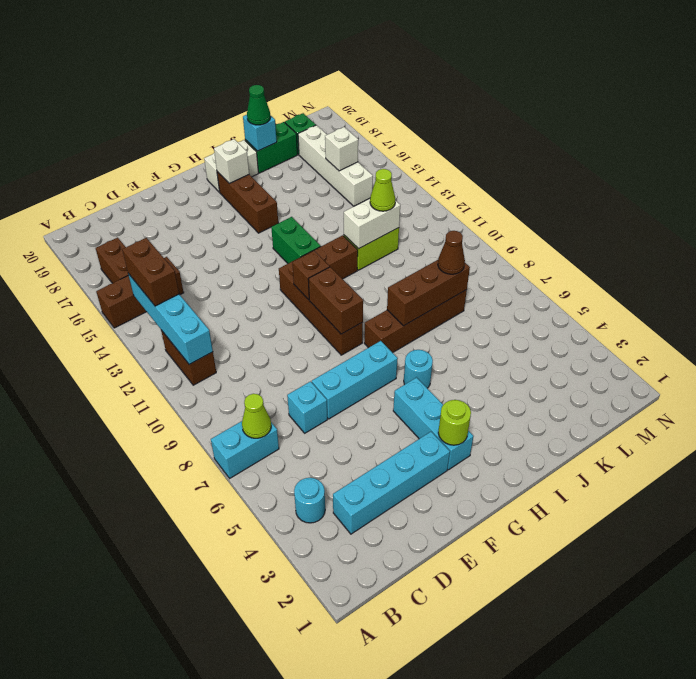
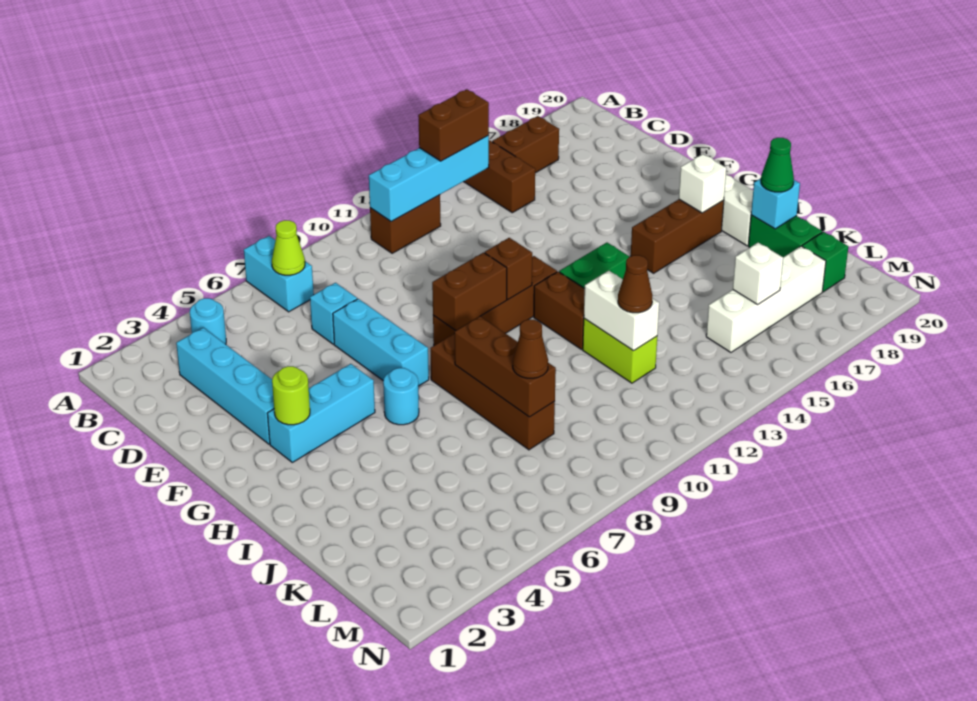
lime cone K12 level 3 -> brown cone K12 level 3

